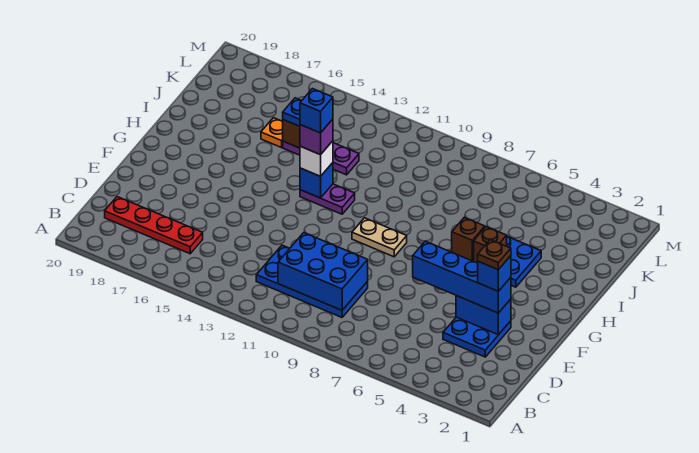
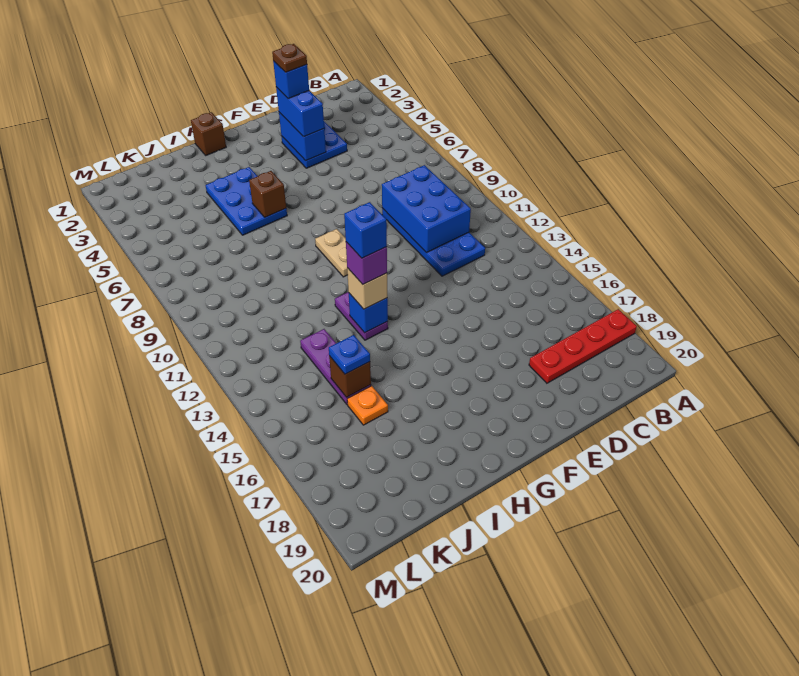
red plate C16:C19 level 1 -> red plate A18:D18 level 1
blue brick E3:E6 level 3 -> blue brick E3:E4 level 3
brown brick H5 level 2 -> brown brick H1 level 1
white brick H13 level 3 -> tan brick H13 level 3

